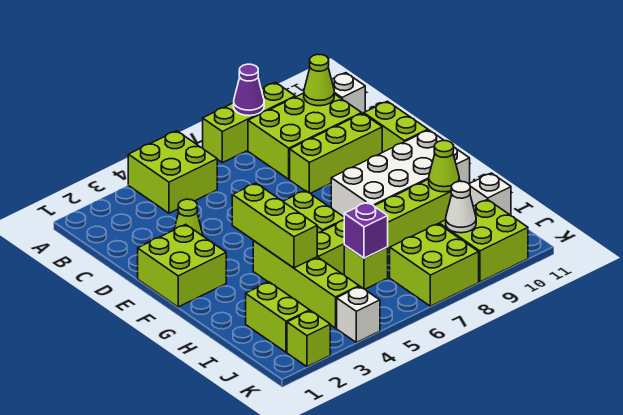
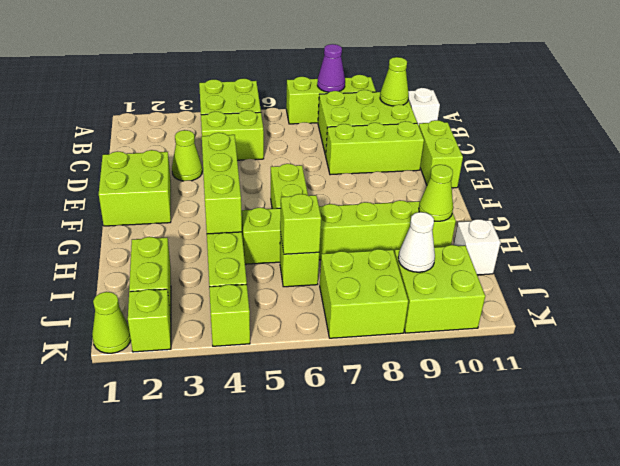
none -> lime brick C4:C5 level 1
white brick F8:G11 level 1 -> none
purple brick I6 level 2 -> lime brick I6 level 2
none -> lime cone K1 level 1
white brick K4 level 1 -> lime brick K4 level 1

